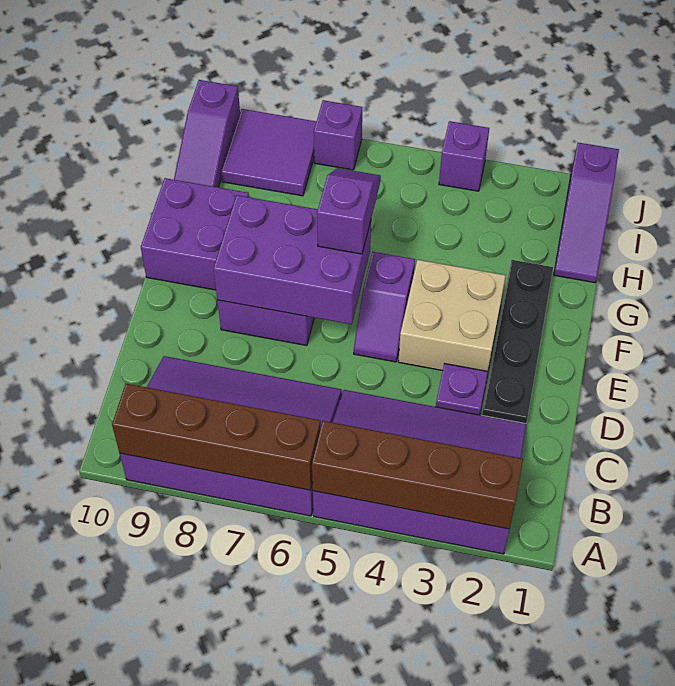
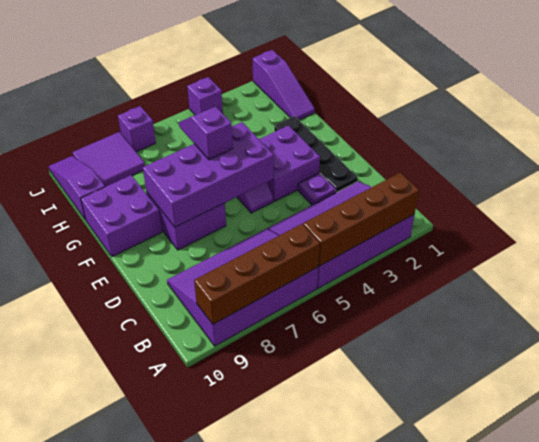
tan brick E3:F4 level 1 -> purple brick E3:F4 level 1
purple brick E6:F8 level 2 -> purple brick E5:F8 level 2
purple slope H10:J10 level 1 top J -> purple slope H10:J10 level 1 top H

